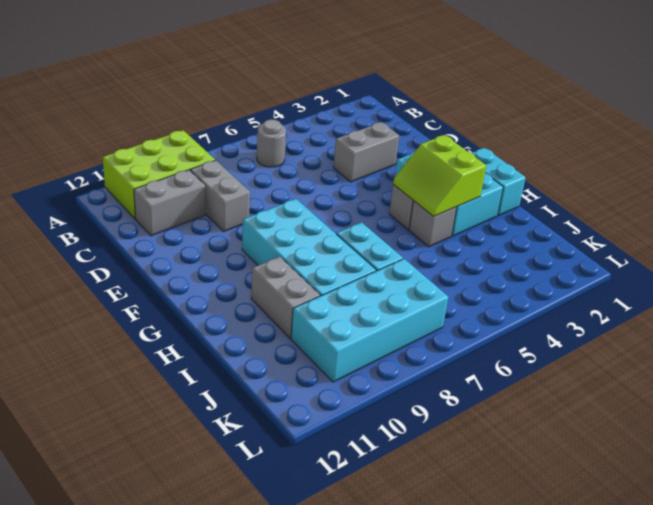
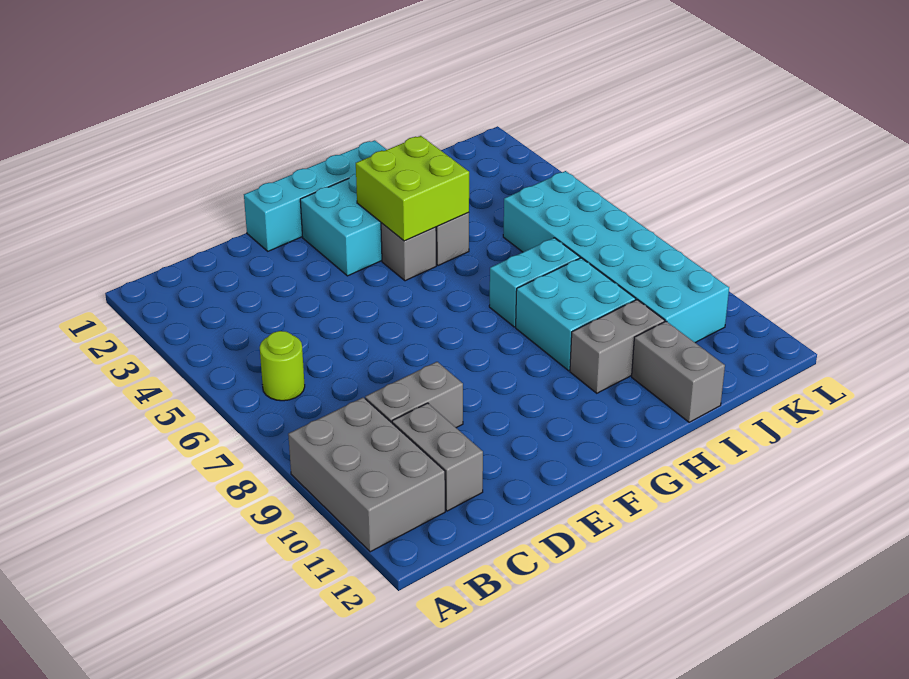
lime brick A9:B11 level 1 -> grey brick A9:B11 level 1
grey round brick B6 level 1 -> lime round brick B6 level 1
grey brick D3:D4 level 1 -> grey brick I11:I12 level 1
cyan brick F8:I9 level 1 -> cyan brick H8:I9 level 1
cyan brick G1:H1 level 1 -> cyan brick E1:H1 level 1
lime slope G3:H4 level 2 top 3 -> lime brick G3:H4 level 2
cyan brick J7:K10 level 1 -> cyan brick J5:K10 level 1

